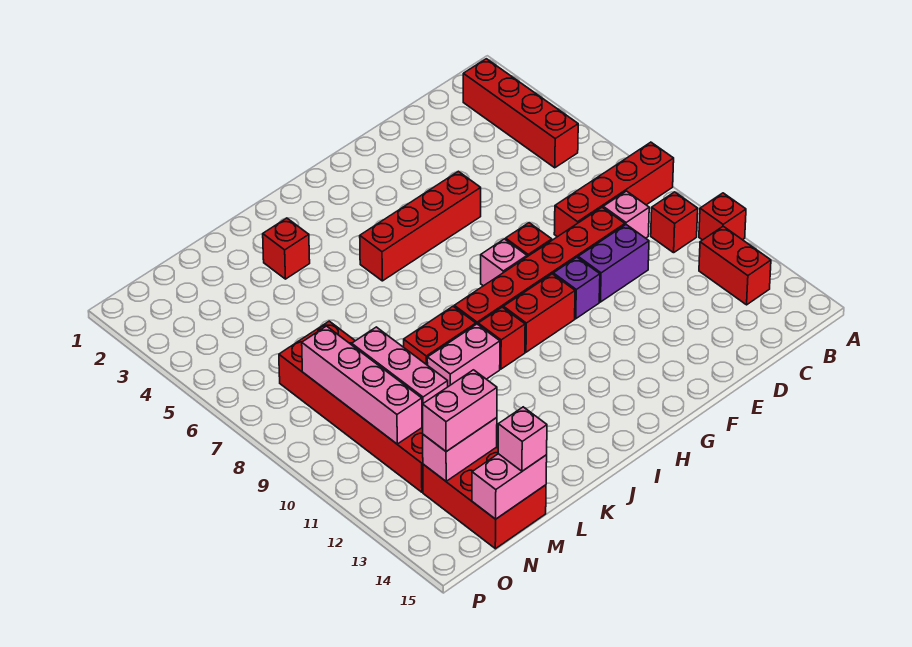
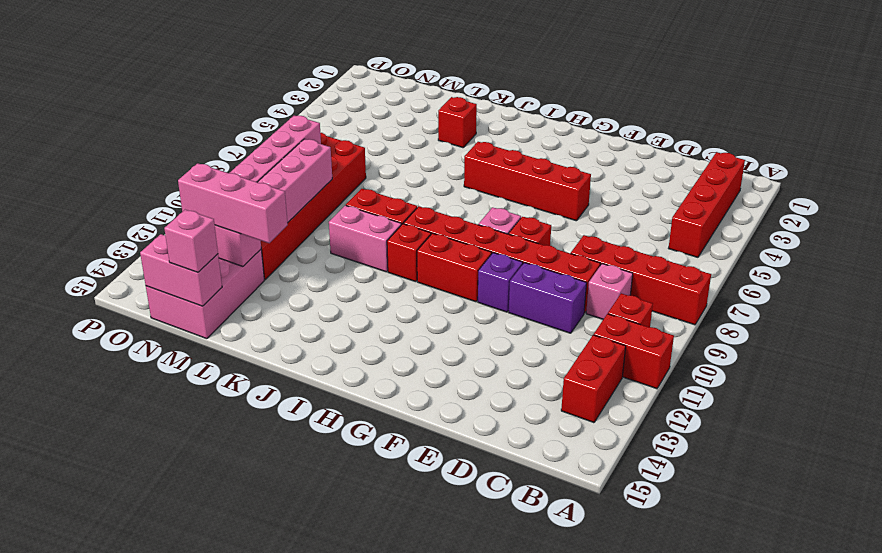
red brick A11 level 1 -> red brick A11:B11 level 1
red brick M13:N15 level 1 -> pink brick M13:N15 level 1
pink brick M13:N13 level 3 -> pink brick L13:N13 level 3

